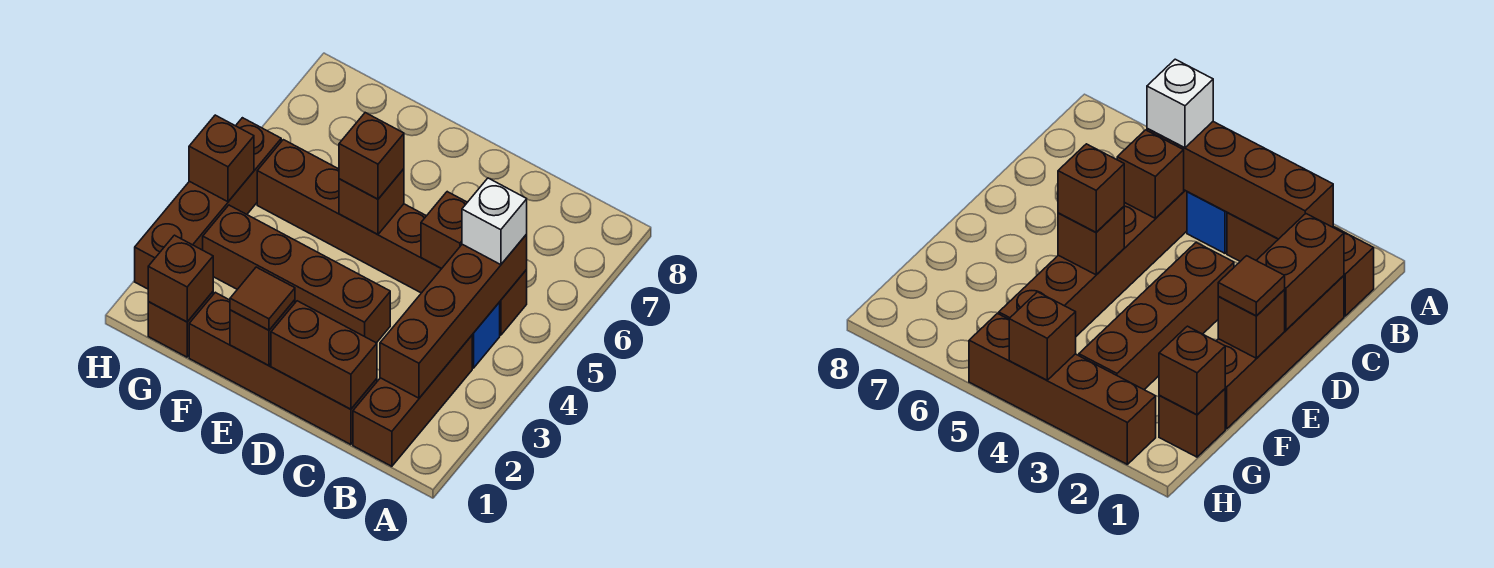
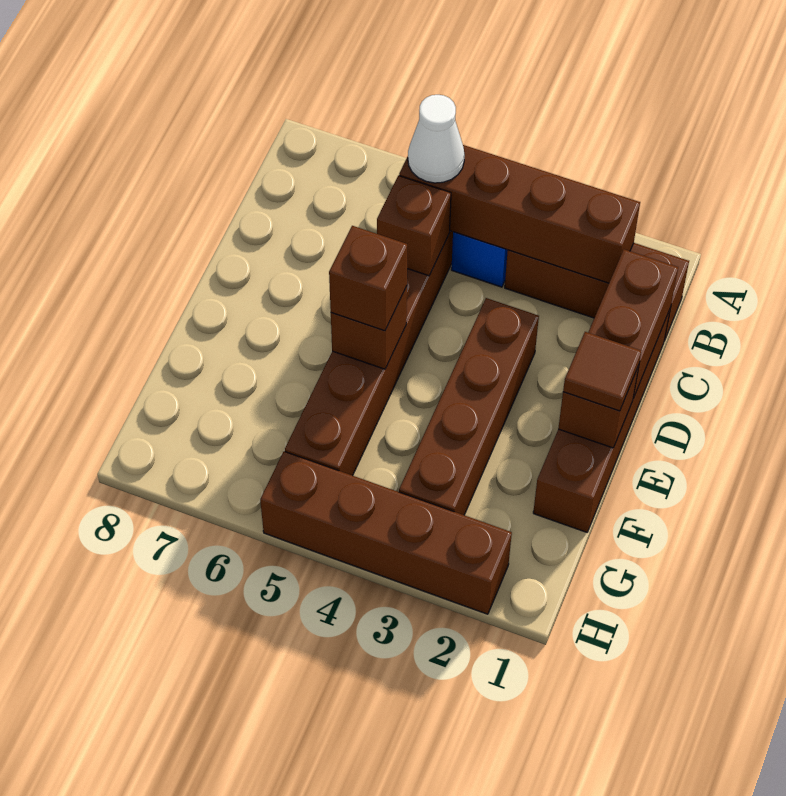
white brick B5 level 3 -> white cone B5 level 3
brown brick G1 level 1 -> none
brown brick G1 level 2 -> none
brown brick H4 level 2 -> none

